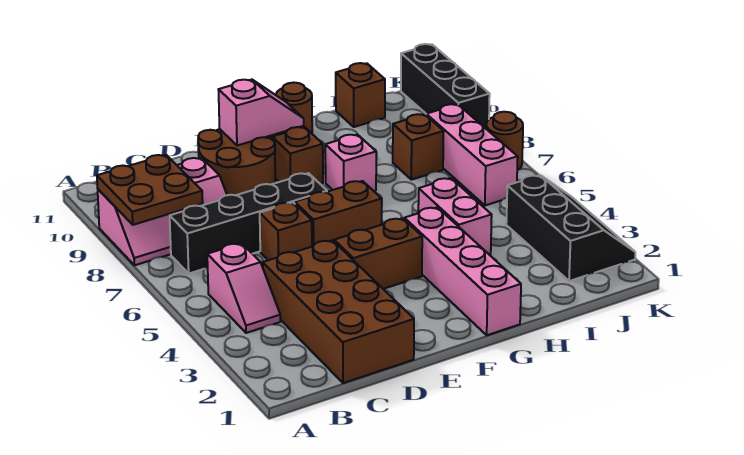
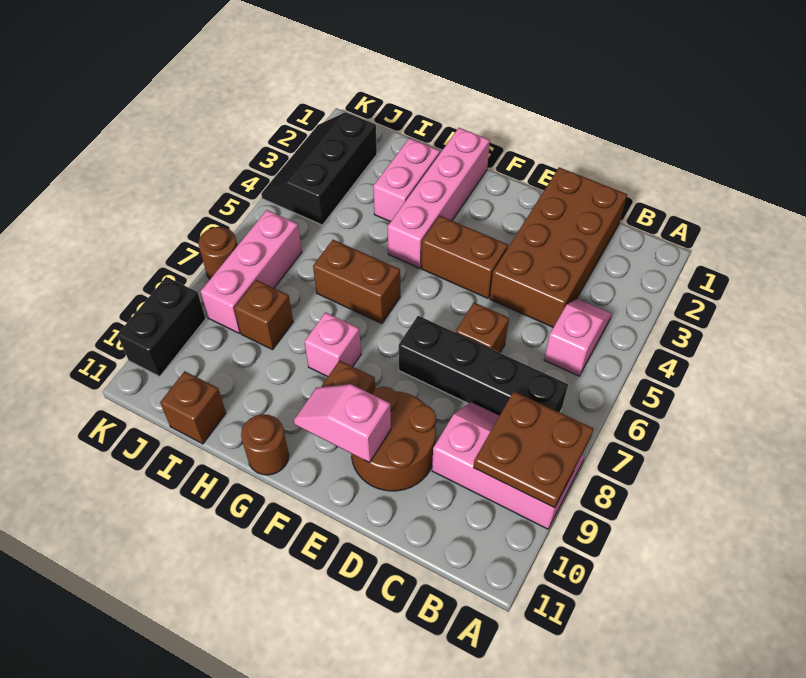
brown brick E6:F6 level 1 -> brown brick G6:H6 level 1
pink brick H4:H5 level 1 -> pink brick H2:H3 level 1
black brick K9:K11 level 1 -> black brick K9:K10 level 1

